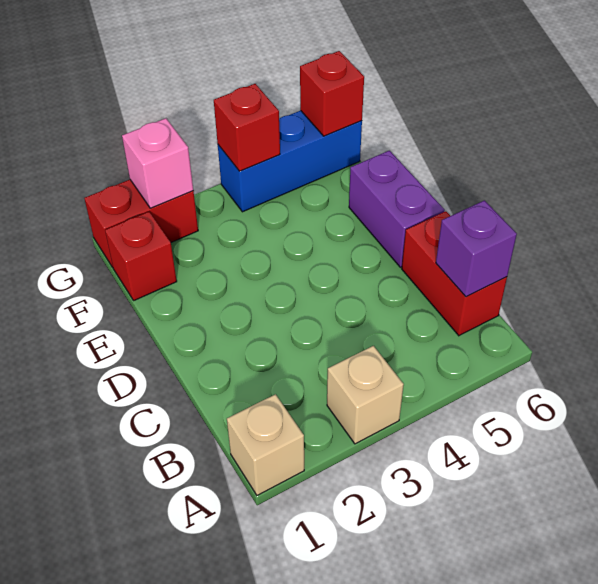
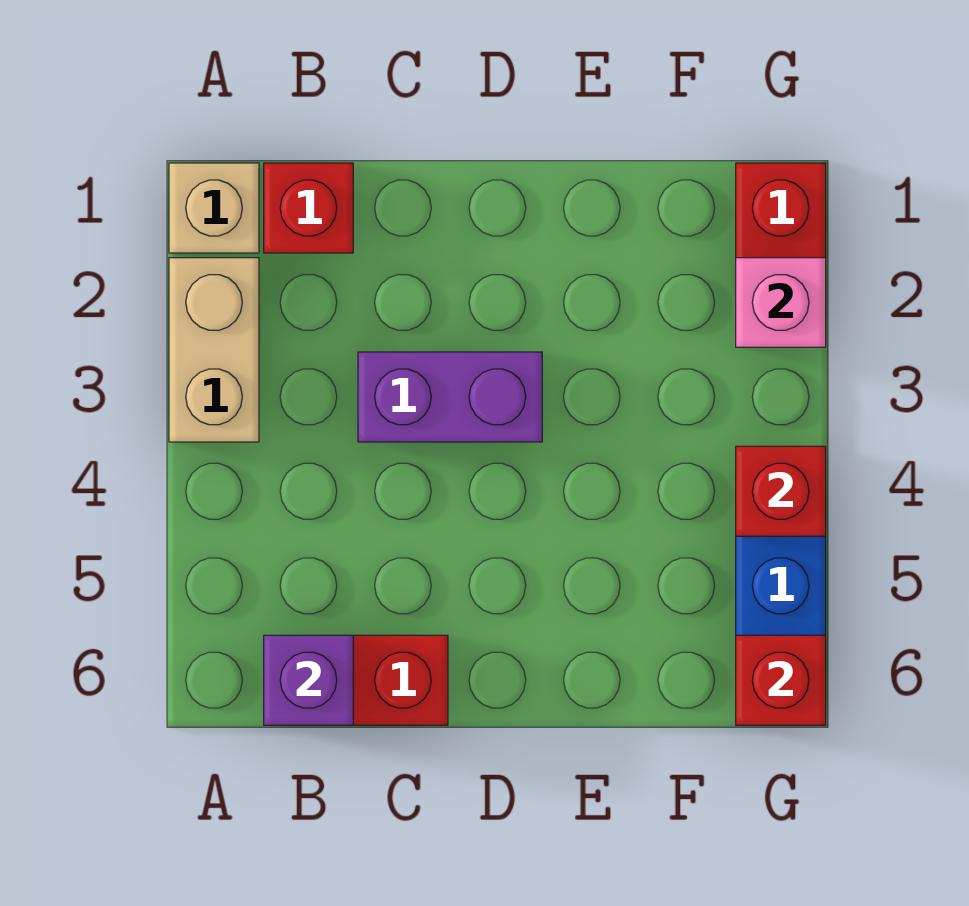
tan brick A3 level 1 -> tan brick A2:A3 level 1
purple brick D6:E6 level 1 -> purple brick C3:D3 level 1
red brick F1 level 1 -> red brick B1 level 1

